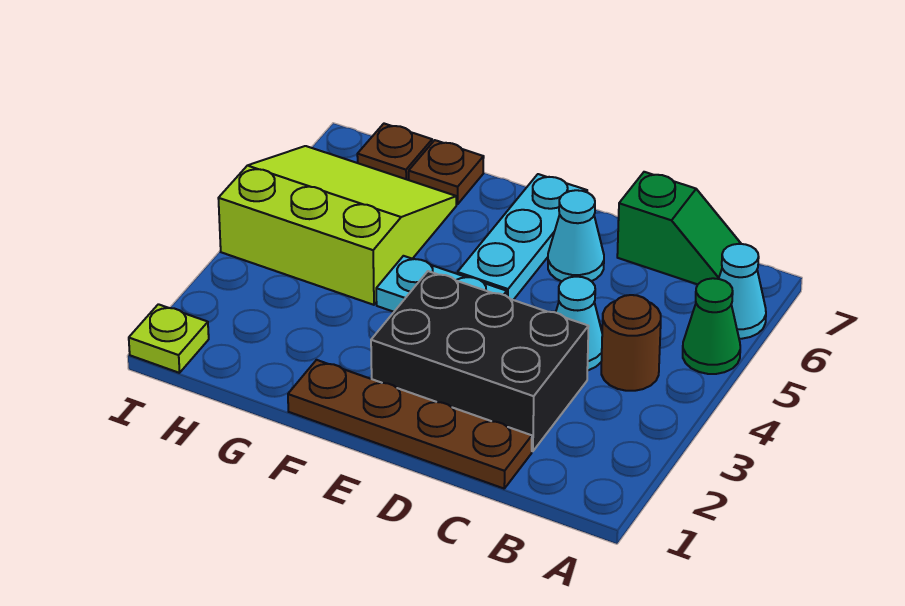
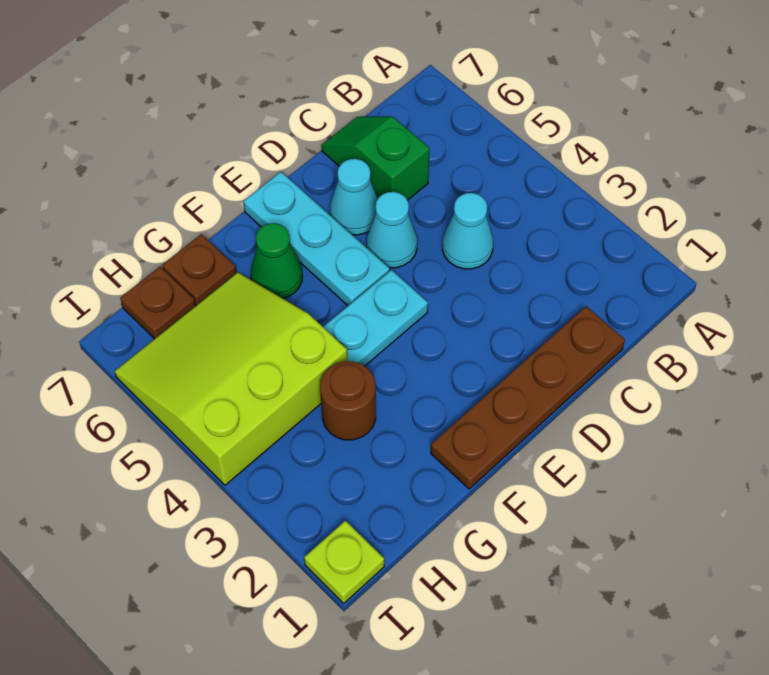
green cone A5 level 1 -> green cone F6 level 1
cyan cone A6 level 1 -> cyan cone D5 level 1
brown round brick B4 level 1 -> brown round brick G3 level 1
green slope B7:C7 level 1 top C -> green slope C6:C7 level 1 top 6
black brick C2:E3 level 1 -> none

